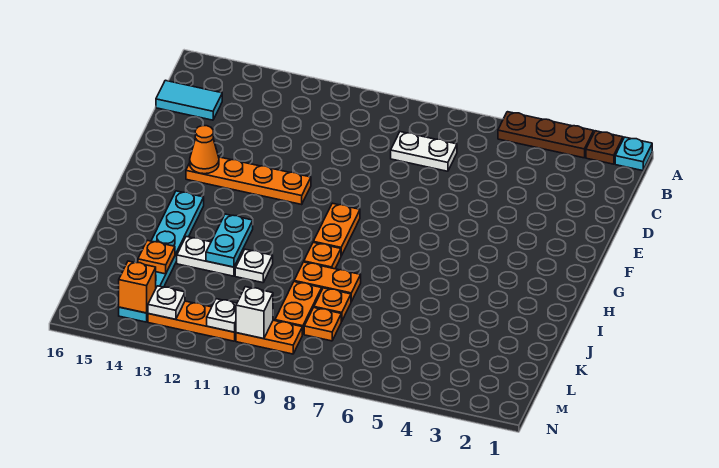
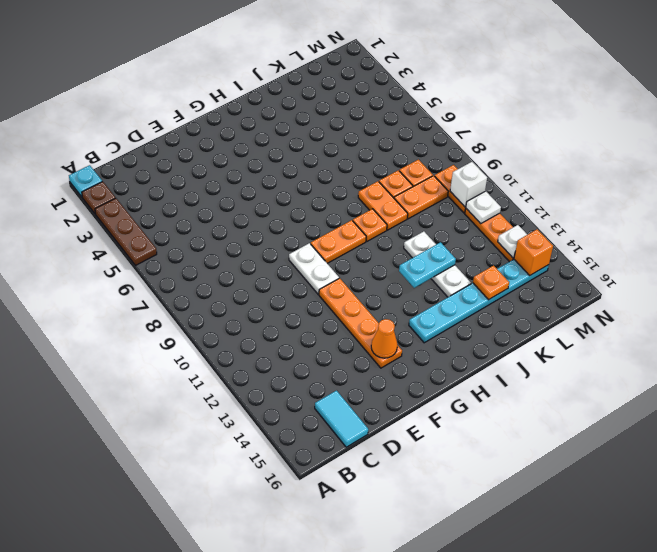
white plate C7:C8 level 1 -> white plate F9:F10 level 1

